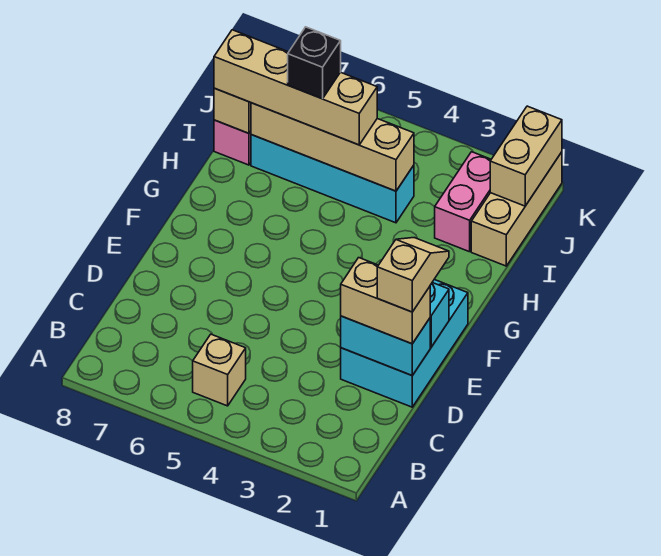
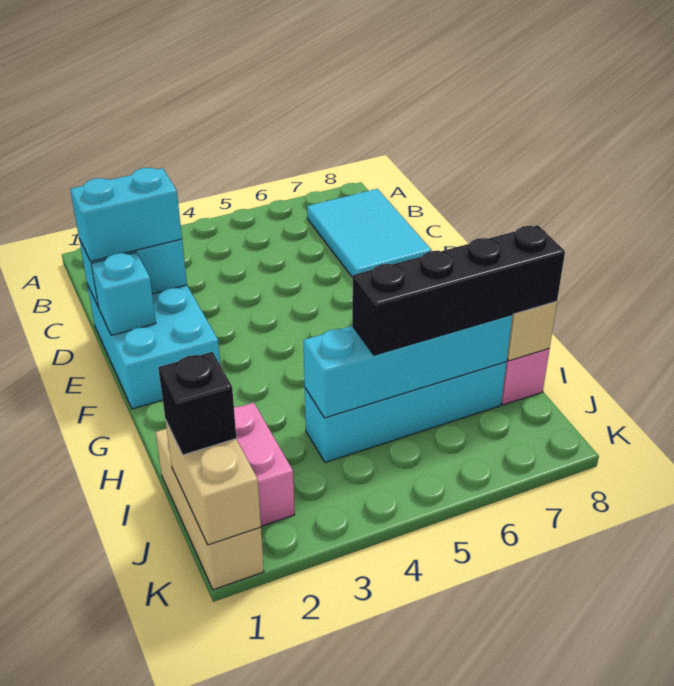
tan brick B5 level 1 -> none
none -> cyan tile B7:D8 level 1
tan brick D1:D2 level 3 -> cyan brick D1:D2 level 3
tan slope D1:E1 level 4 top D -> none
tan brick I4:I7 level 2 -> cyan brick I4:I7 level 2
tan brick I5:I8 level 3 -> black brick I5:I8 level 3
black brick I6 level 4 -> black brick J1 level 3

